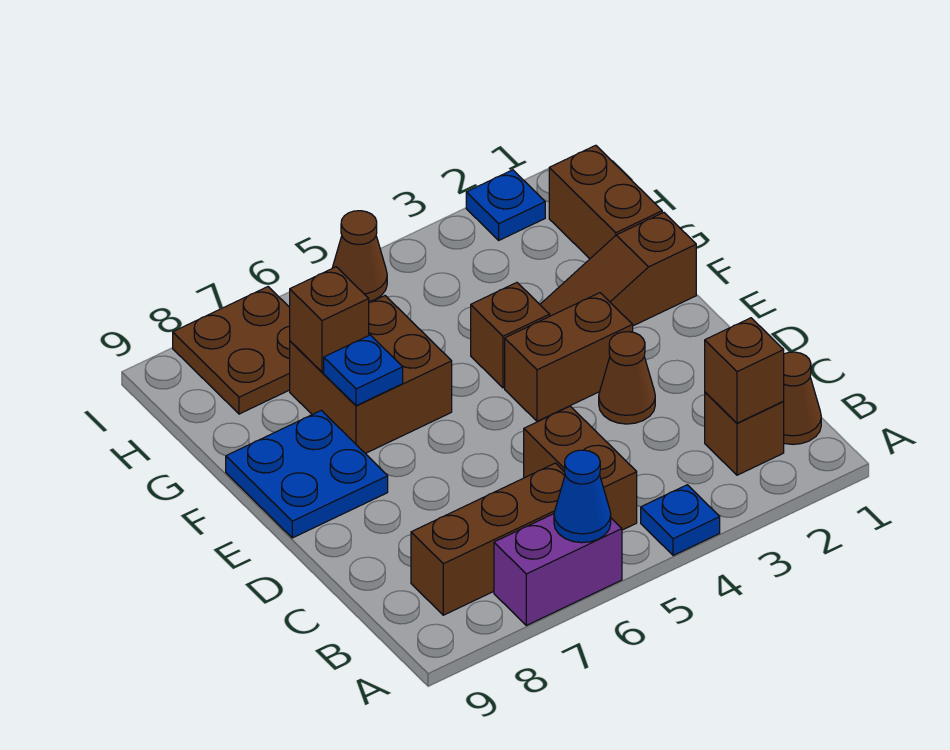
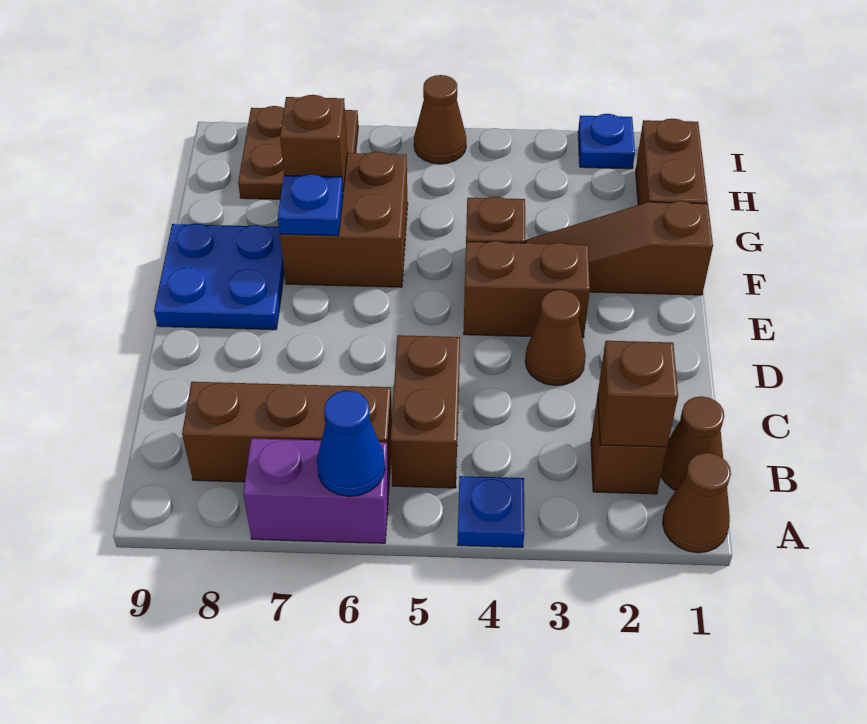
none -> brown cone A1 level 1

